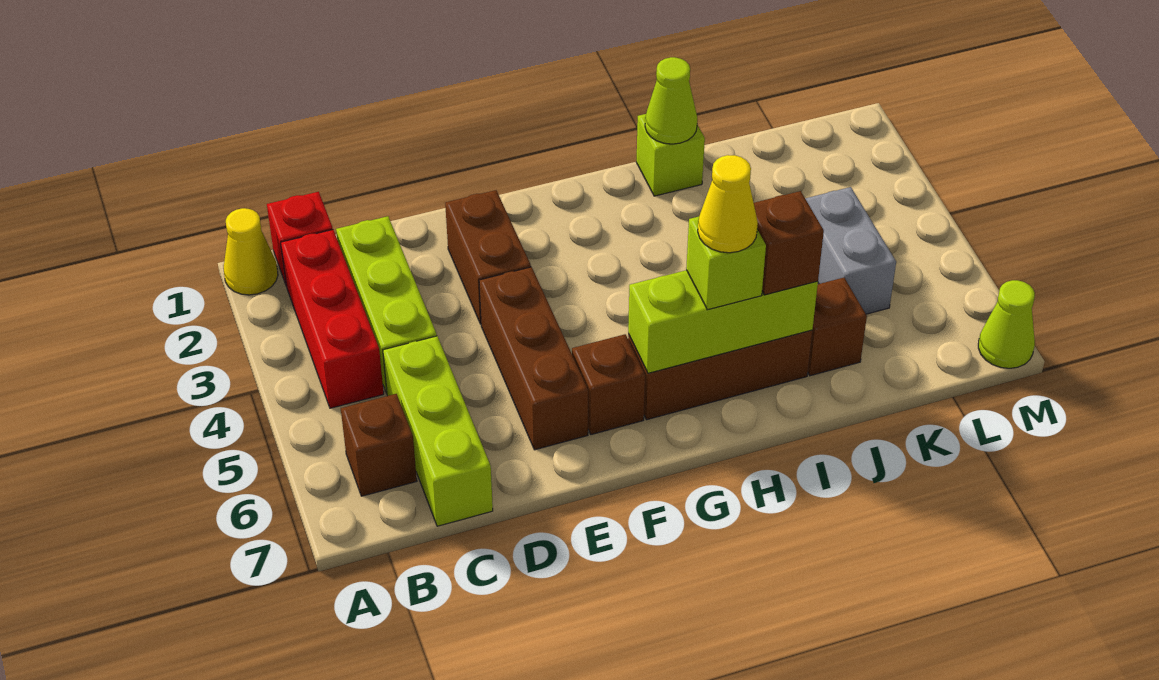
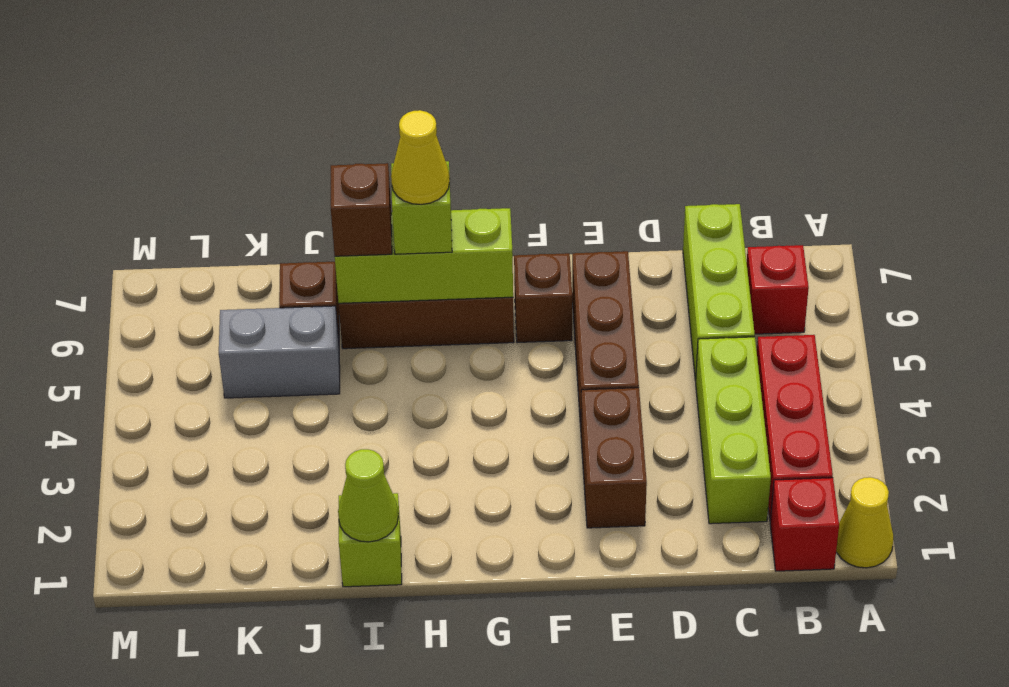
brown brick B6 level 1 -> red brick B6 level 1
grey brick K4:K5 level 1 -> grey brick J5:K5 level 1
lime cone M7 level 1 -> none

